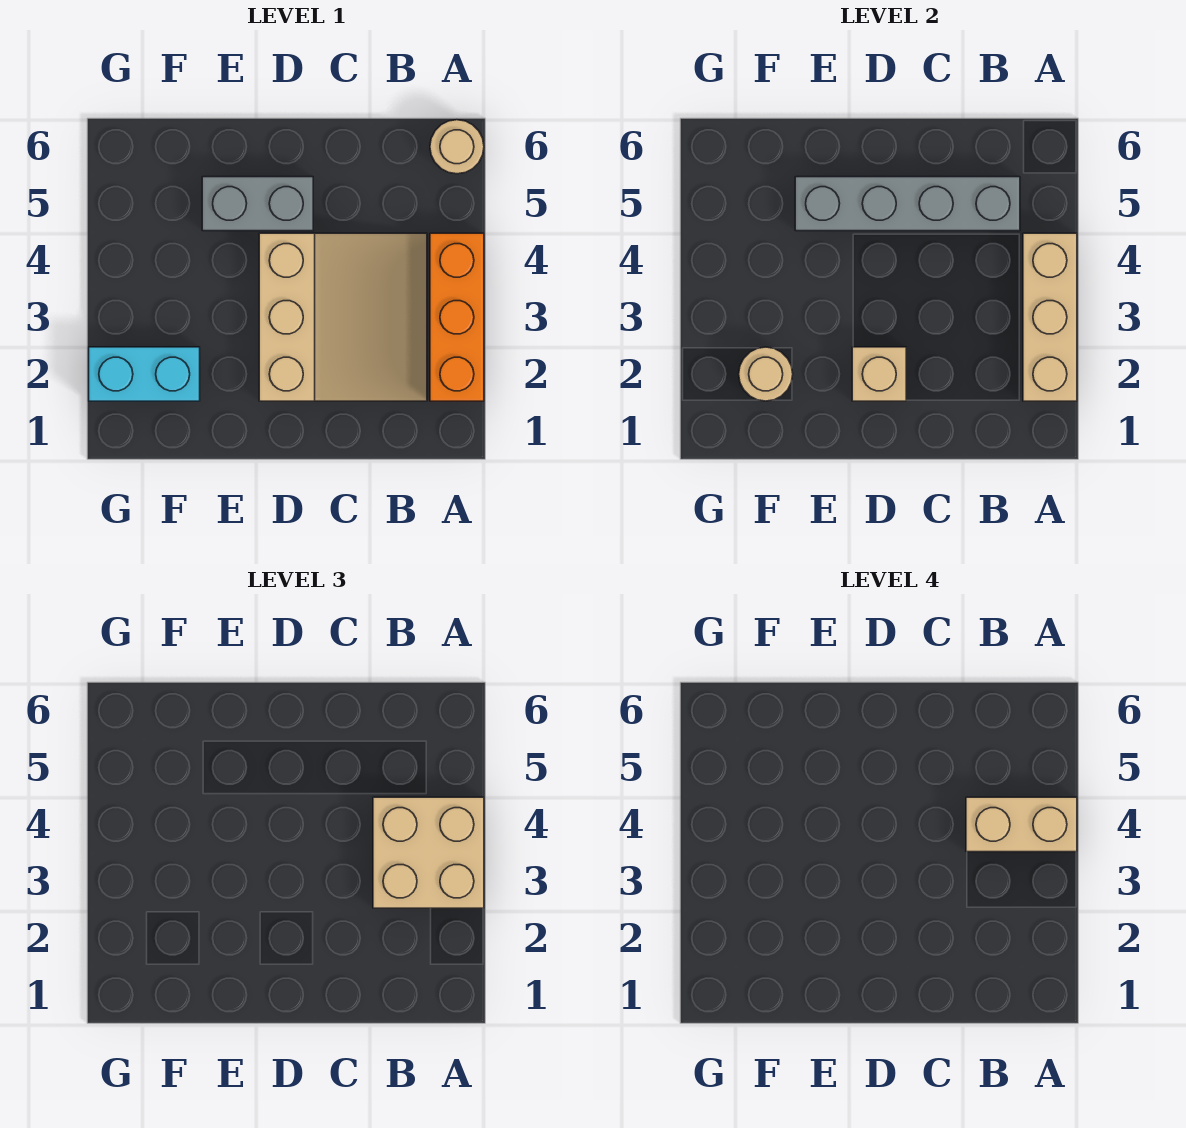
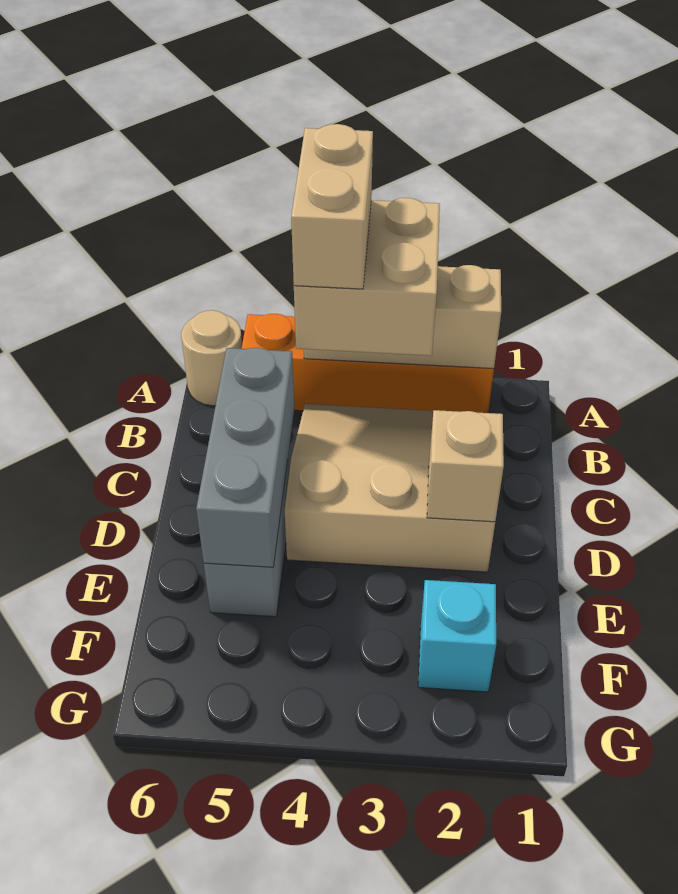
orange brick A2:A4 level 1 -> orange brick A2:A5 level 1
grey brick B5:E5 level 2 -> grey brick C5:E5 level 2
cyan brick F2:G2 level 1 -> cyan brick F2 level 1
tan round brick F2 level 2 -> none

